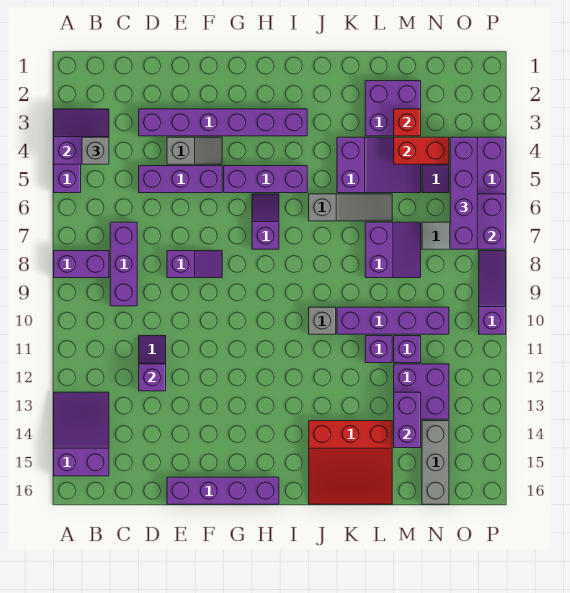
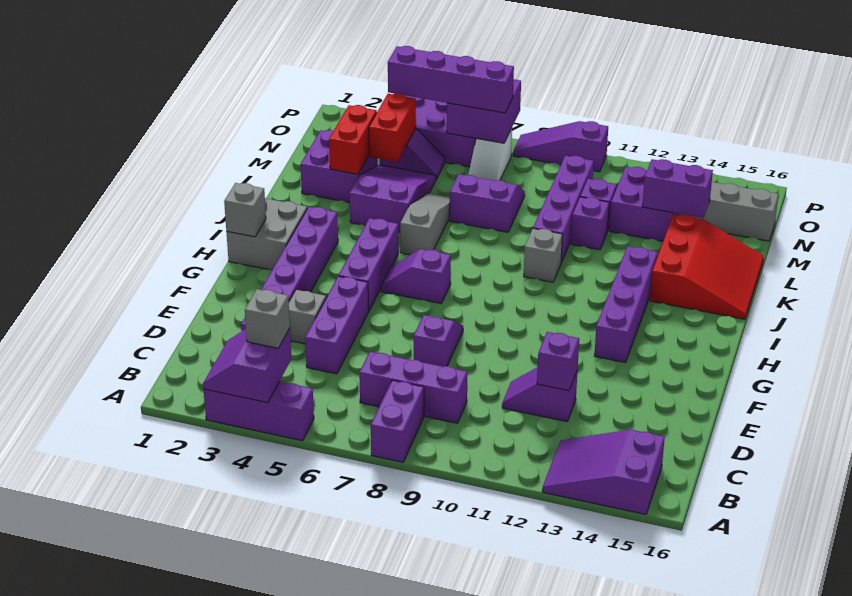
purple brick E16:H16 level 1 -> purple brick G13:J13 level 1
none -> grey brick H1:I2 level 1
none -> grey brick H1 level 2
red brick M3 level 2 -> red brick L3:M3 level 2

